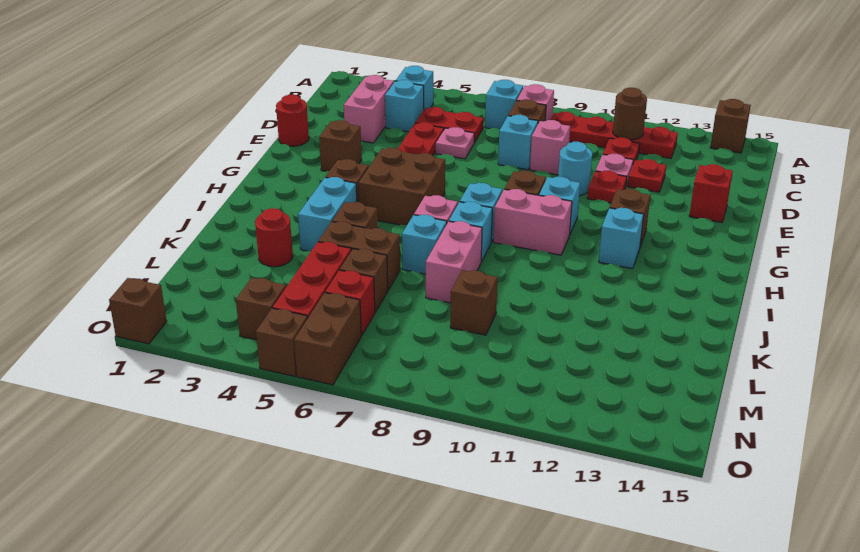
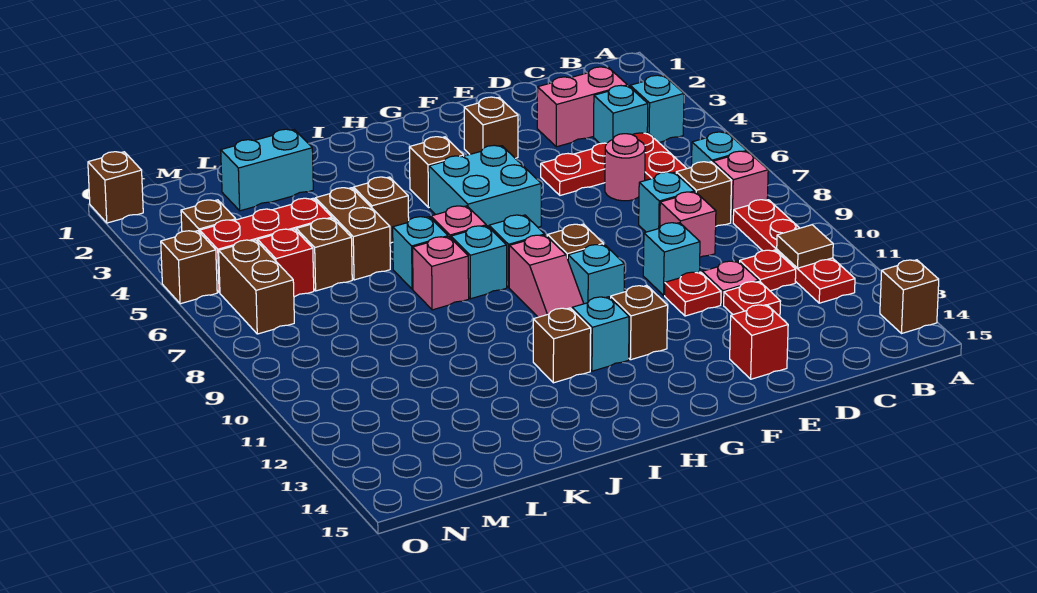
brown round brick B11 level 2 -> brown tile B11 level 2
pink plate D6 level 1 -> pink round brick D6 level 1
red round brick E1 level 1 -> none
cyan round brick E10 level 1 -> cyan brick E10 level 1
brown brick G5:H6 level 1 -> cyan brick G5:H6 level 1
pink brick H9:H10 level 1 -> pink slope H9:H10 level 1 top 9
cyan brick I4:J4 level 1 -> cyan brick K2:L2 level 1
pink brick J8:K8 level 1 -> pink brick J8 level 1
red round brick K3 level 1 -> none
brown brick L9 level 1 -> brown brick I12 level 1
brown brick N6:O6 level 1 -> brown brick N6:N7 level 1

